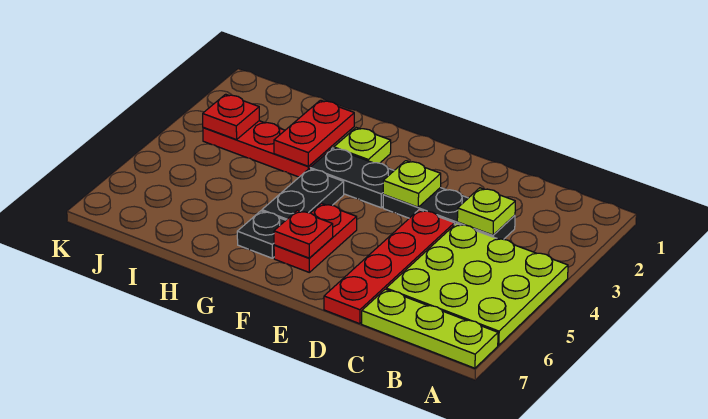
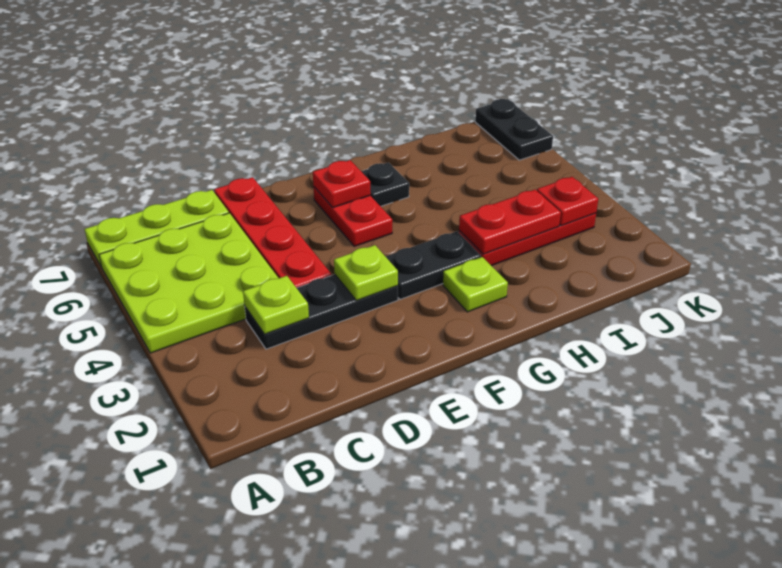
black plate G4:G5 level 1 -> black plate K6:K7 level 1
red plate H2:H3 level 2 -> red plate H3:I3 level 2

